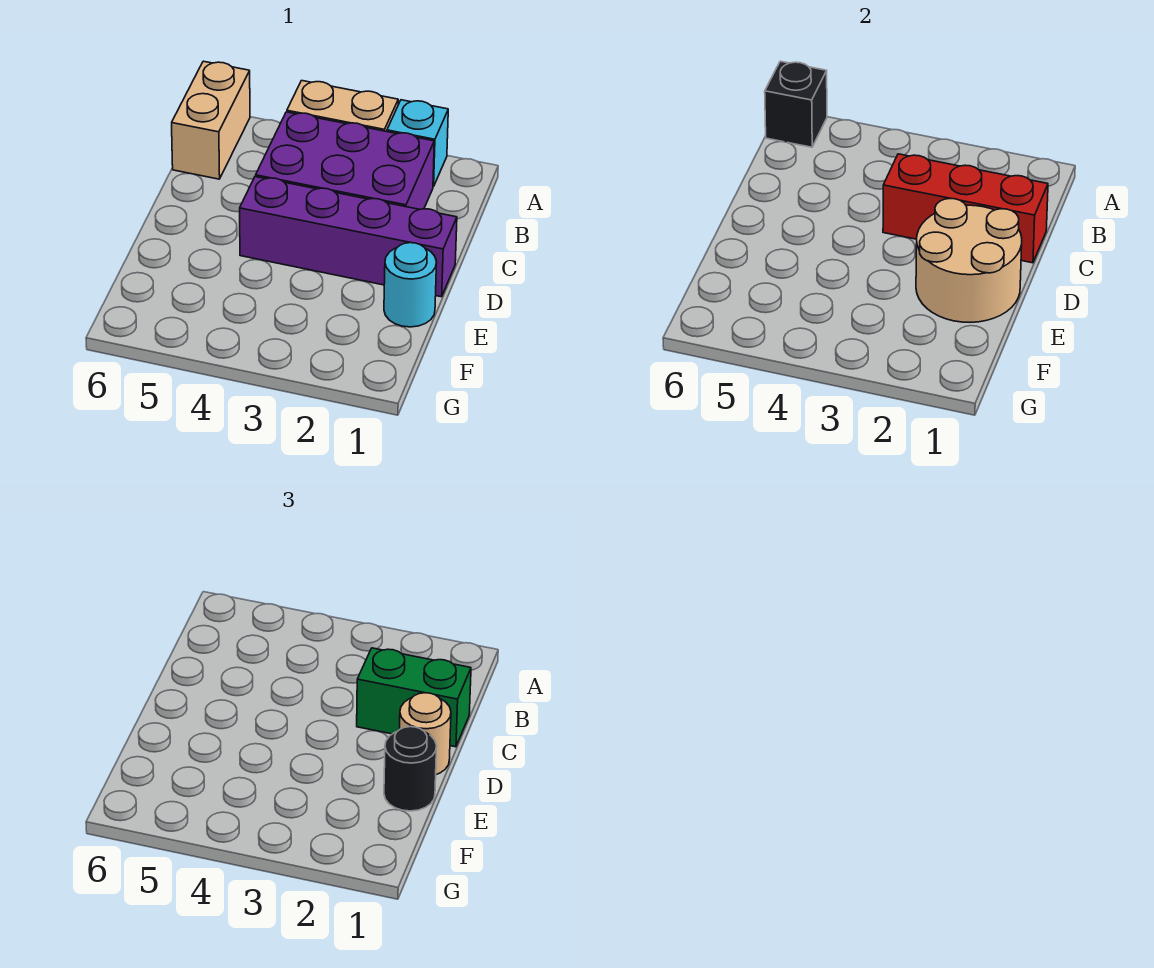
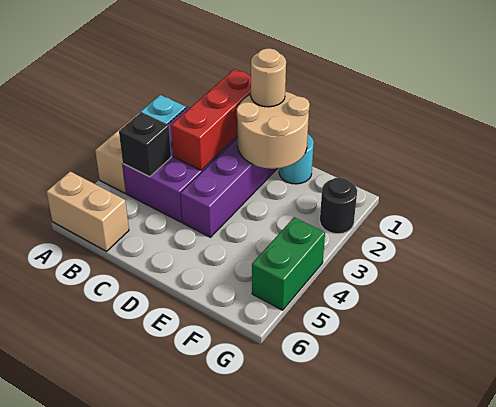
black brick A6 level 2 -> black brick B4 level 2
green brick C1:C2 level 3 -> green brick G4:G5 level 1
black round brick E1 level 3 -> black round brick G2 level 1

